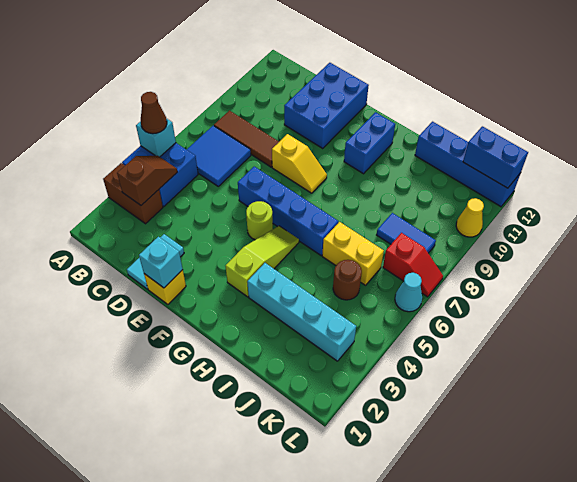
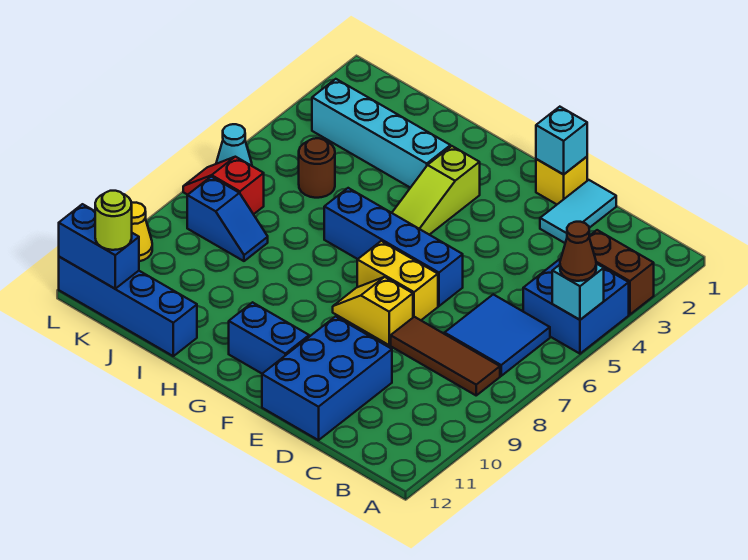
brown slope B3:B4 level 2 top 3 -> none
lime round brick F5 level 1 -> lime round brick K12 level 3
blue brick G10:G11 level 1 -> blue brick F11:G11 level 1
yellow brick I6:J6 level 1 -> yellow brick E7:F7 level 1
blue tile J8:K8 level 1 -> blue slope J8:K8 level 1 top K

